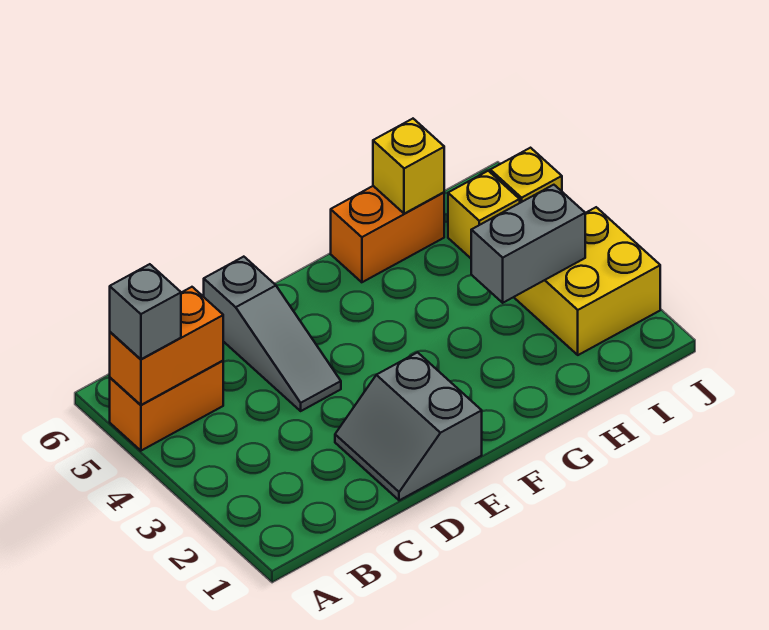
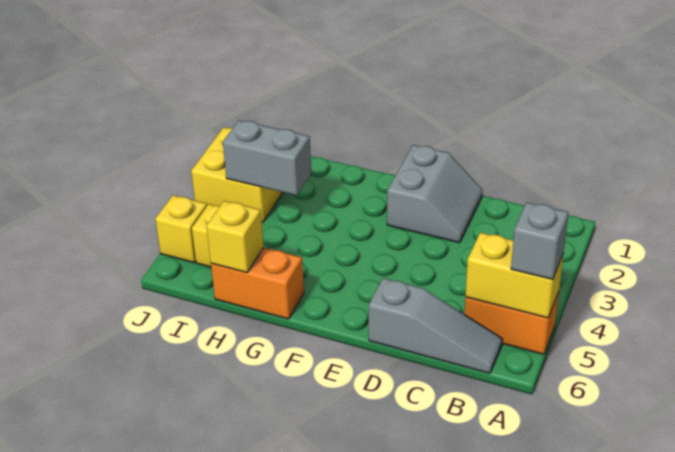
orange brick A5:B5 level 2 -> yellow brick A5:B5 level 2
grey slope D4:D6 level 1 top 6 -> grey slope B6:D6 level 1 top D

